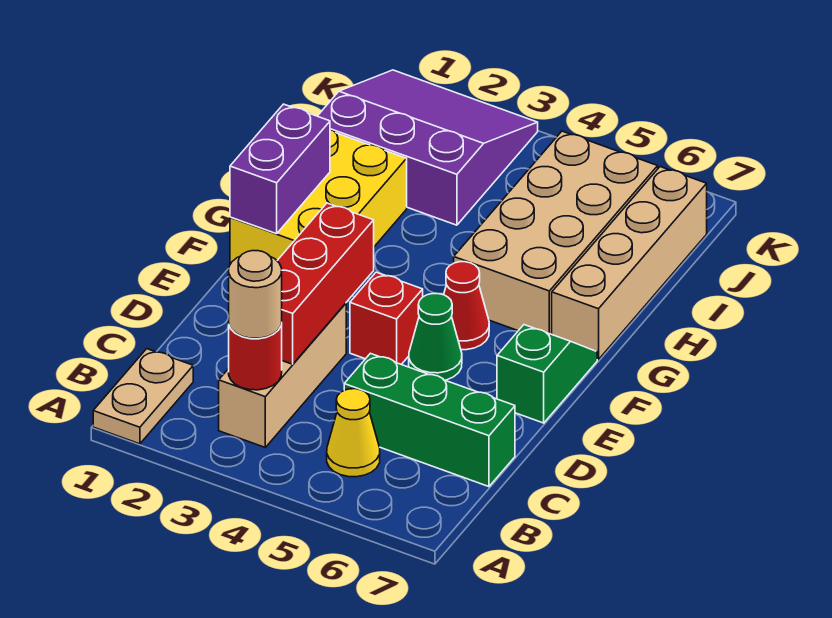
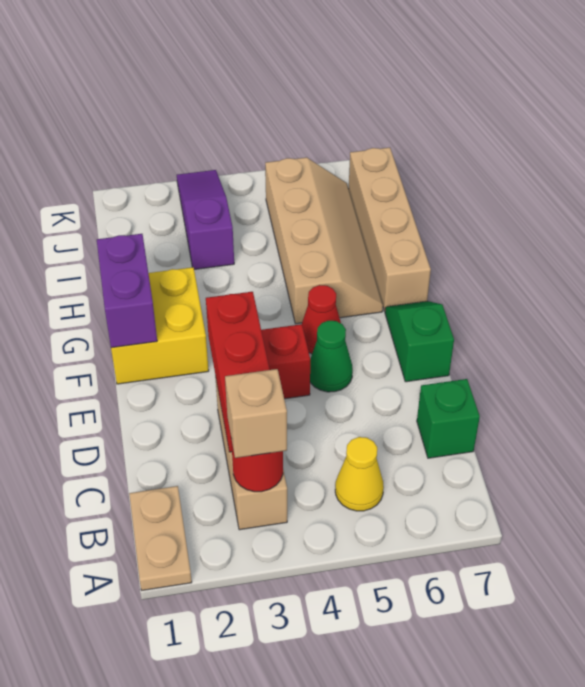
tan round brick B3 level 3 -> tan brick B3 level 3
green brick C5:C7 level 1 -> green brick C7 level 1
yellow brick F1:H2 level 1 -> yellow brick F1:G2 level 1
tan brick G5:J6 level 1 -> tan slope G5:J6 level 1 top 5
purple slope I1:K3 level 1 top I -> purple slope I3:K3 level 1 top I

